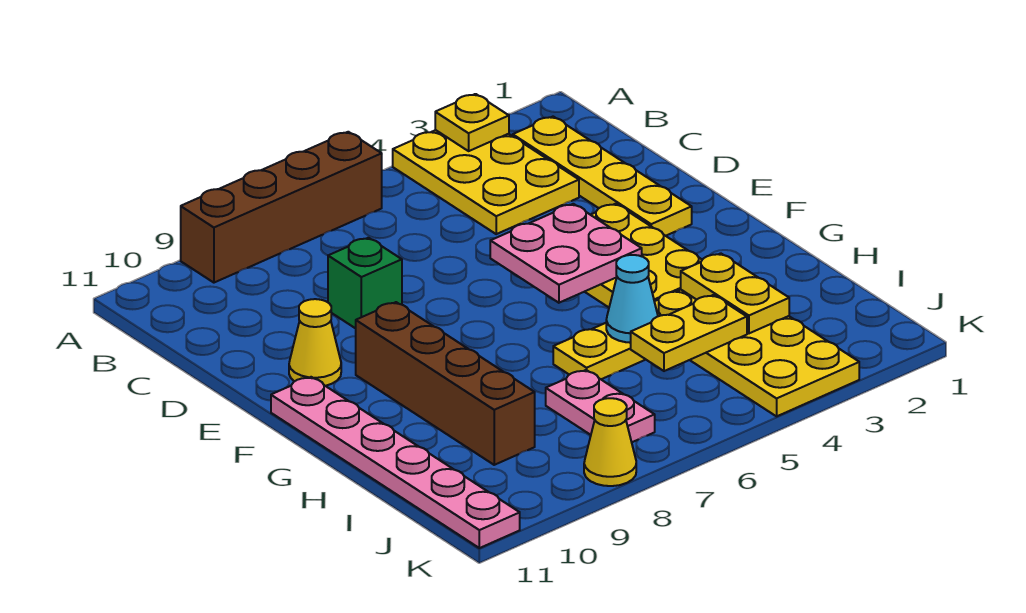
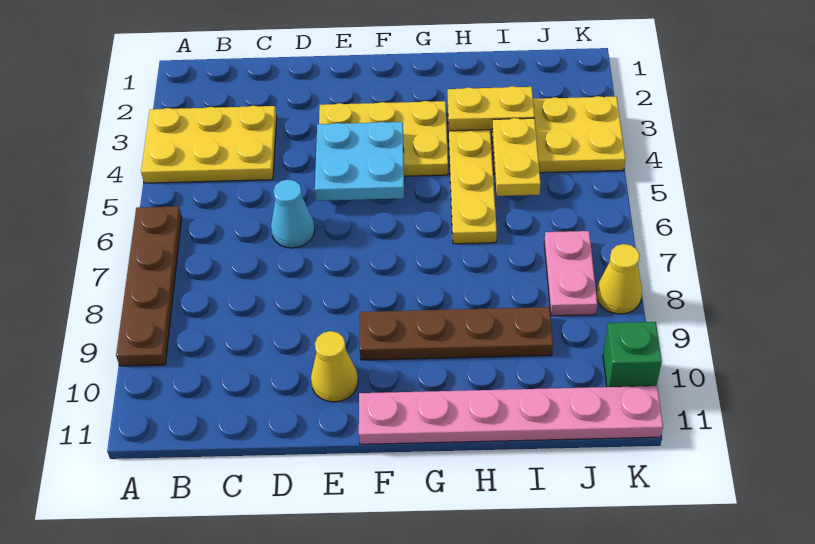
yellow plate A3 level 2 -> none
brown brick A6:A9 level 1 -> brown plate A6:A9 level 1
yellow plate B2:E2 level 1 -> none
green brick D8 level 1 -> green brick K10 level 1
pink plate E4:F5 level 2 -> cyan plate E4:F5 level 2
brown brick F9:I9 level 1 -> brown plate F9:I9 level 1
cyan cone H5 level 2 -> cyan cone D6 level 1
pink plate I7:J7 level 1 -> pink plate J7:J8 level 1

